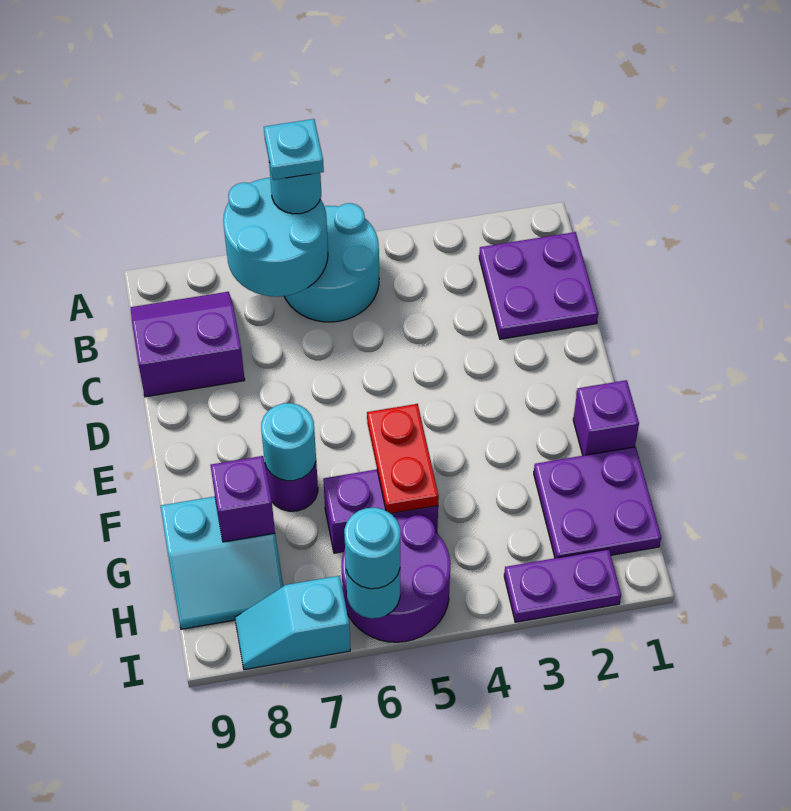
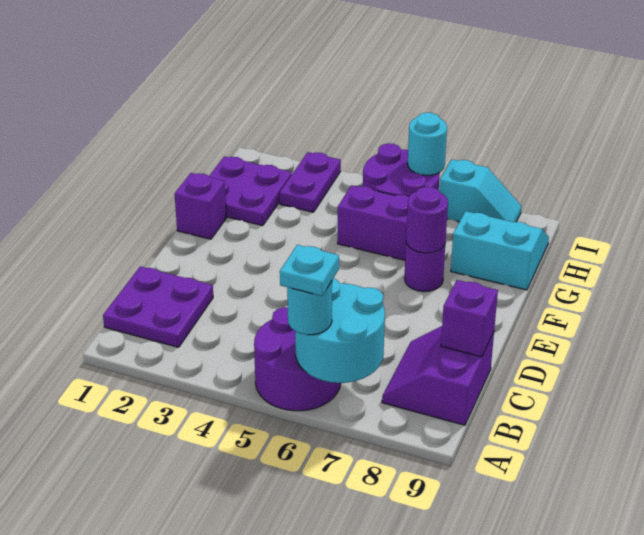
cyan round brick A5:B6 level 1 -> purple round brick A5:B6 level 1
purple slope B8:C9 level 1 top C -> purple slope B8:C9 level 1 top 9
red plate F5:G5 level 2 -> none
cyan round brick F7 level 2 -> purple round brick F7 level 2
purple brick G8 level 2 -> purple brick C9 level 2
purple plate I2:I3 level 1 -> purple plate H3:I3 level 1
cyan round brick I6 level 3 -> none

